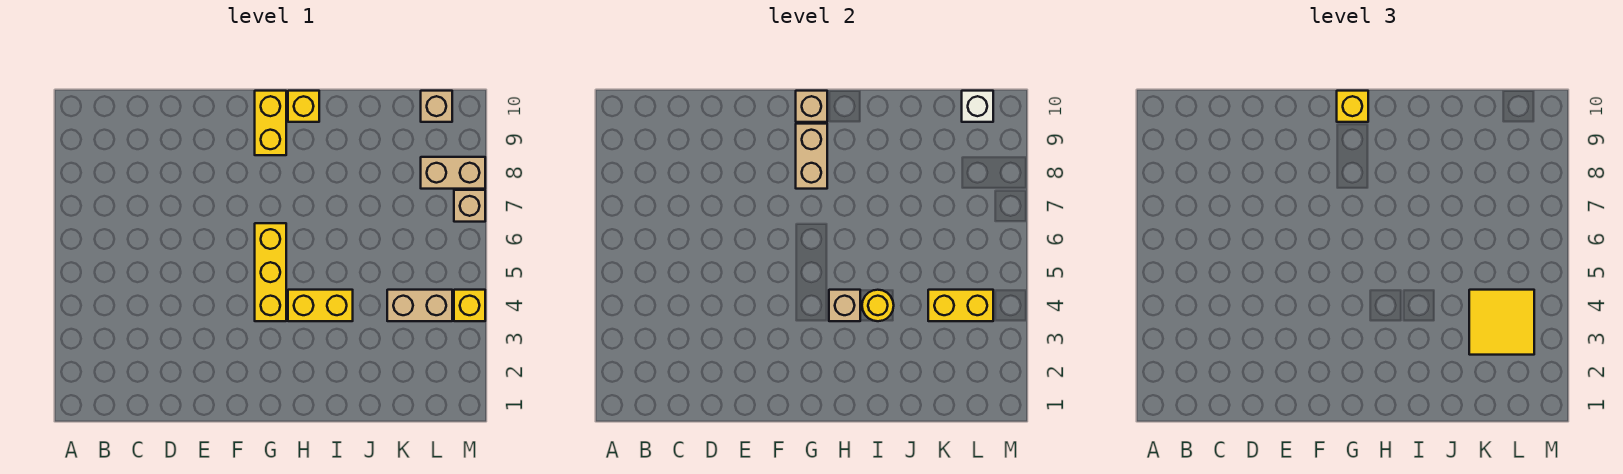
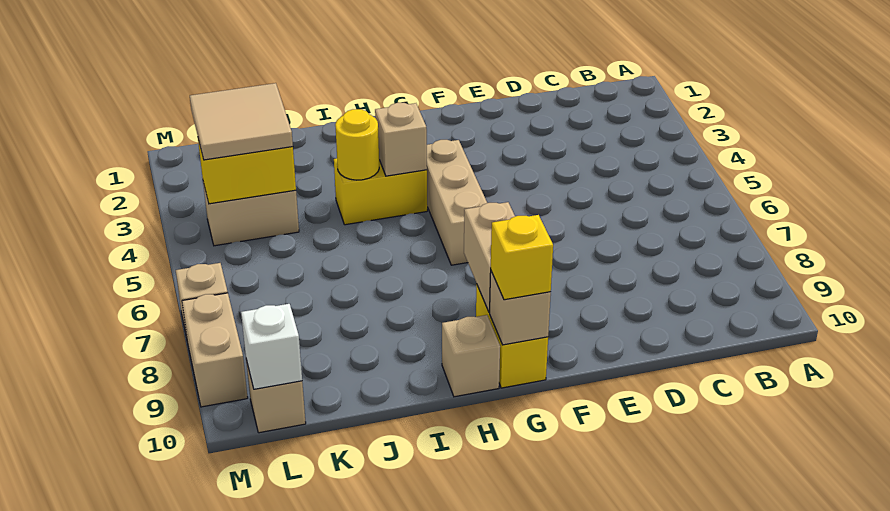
yellow brick G4:G6 level 1 -> tan brick G4:G6 level 1
yellow brick H10 level 1 -> tan brick H10 level 1
yellow tile K3:L4 level 3 -> tan tile K3:L4 level 3
tan brick L8:M8 level 1 -> tan brick M8:M9 level 1
yellow brick M4 level 1 -> none

